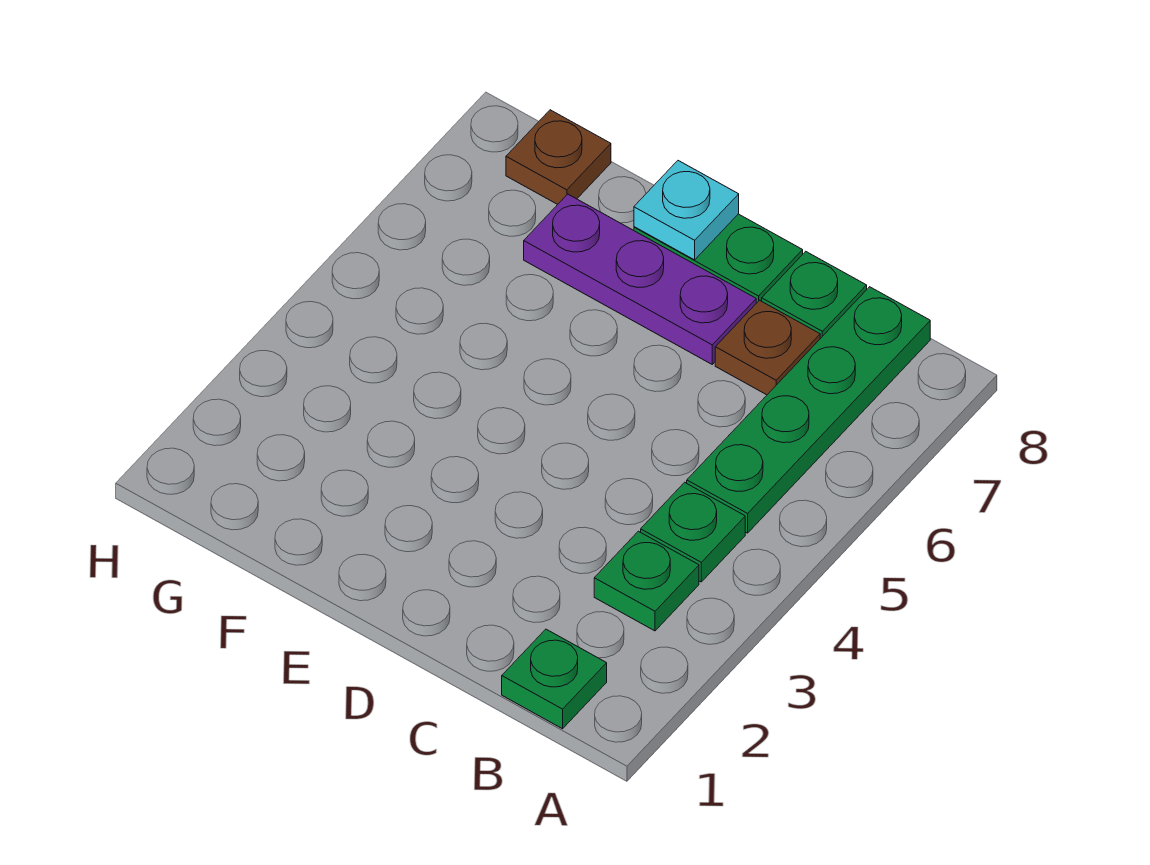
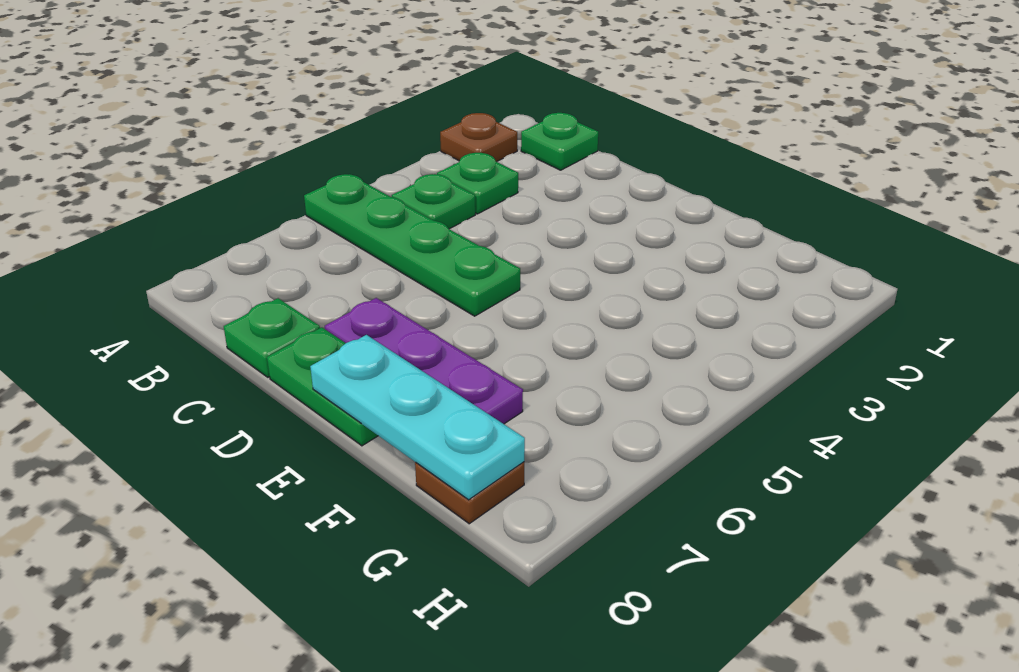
green plate B5:B8 level 1 -> green plate A5:D5 level 1
brown plate C7 level 1 -> brown plate A2 level 1
cyan plate E8 level 2 -> cyan plate E8:G8 level 2

